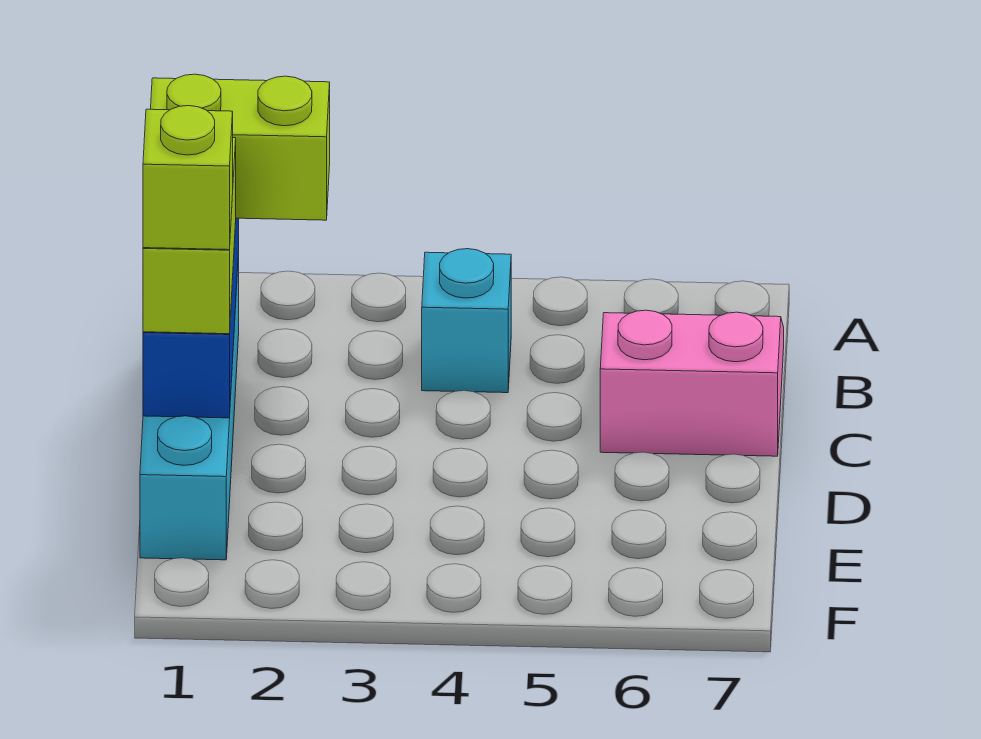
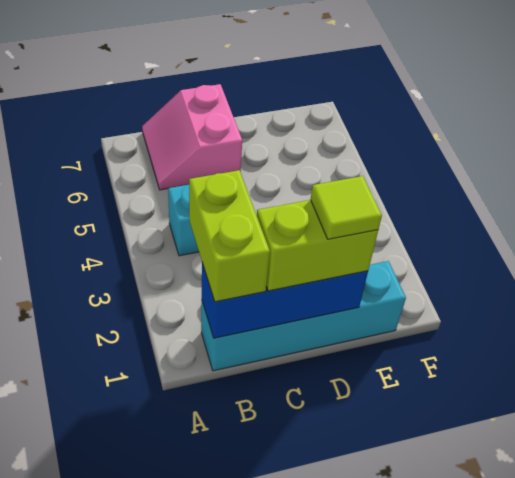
lime brick D1 level 4 -> lime tile D1 level 4

